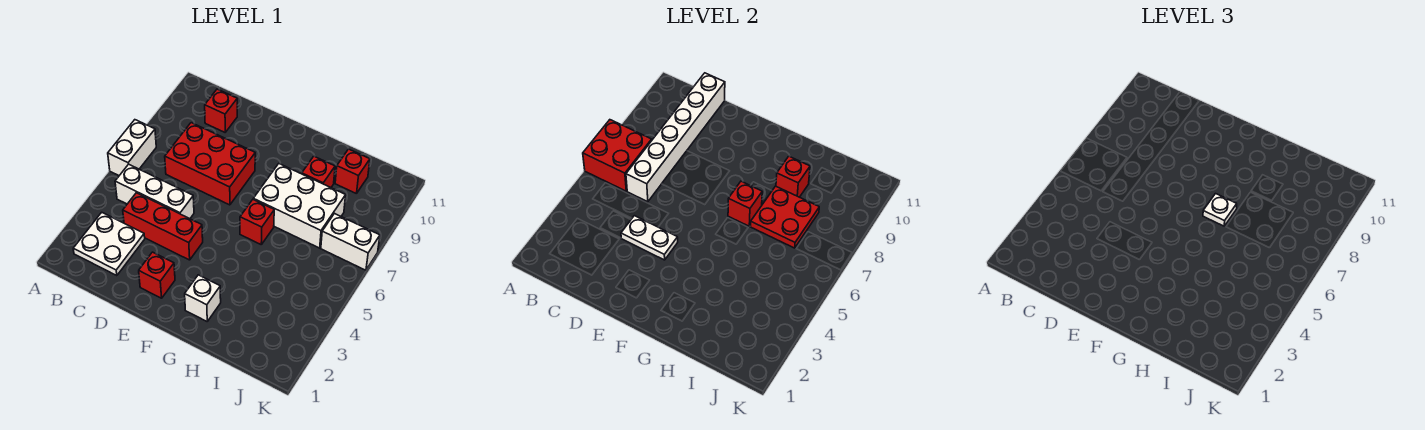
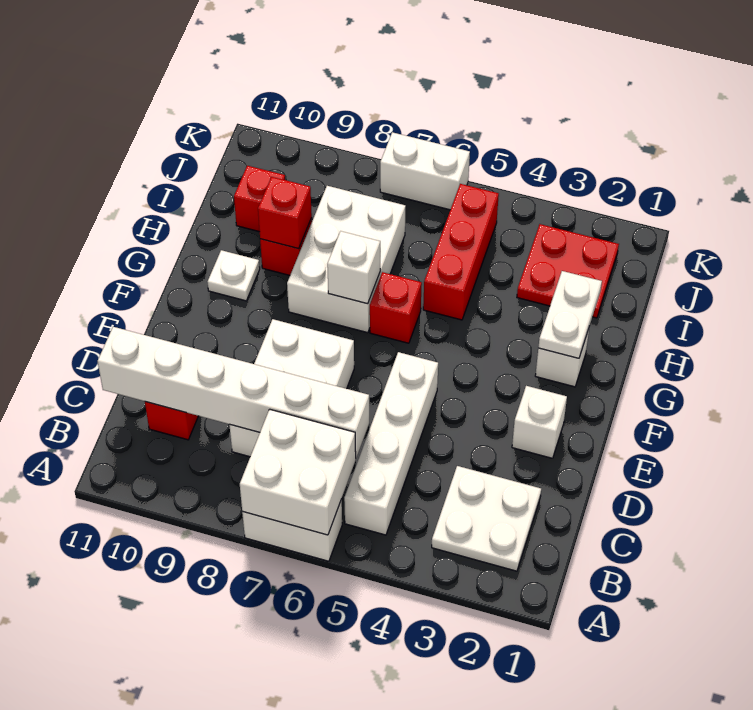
red brick A6:B7 level 2 -> white brick A6:B7 level 2
white brick B5:D5 level 1 -> white brick B5:E5 level 1
red brick C4:E4 level 1 -> red brick H5:J5 level 1
red brick C7:E8 level 1 -> white brick C7:E8 level 1
white plate D4:E4 level 2 -> white plate G2:H2 level 2
red brick E2 level 1 -> white brick E2 level 1
red brick G7 level 2 -> white brick G7 level 2
white plate G7 level 3 -> white plate G10 level 1
red plate H7:I8 level 2 -> red plate I2:J3 level 1
white brick J7:K7 level 1 -> white brick K6:K7 level 1

